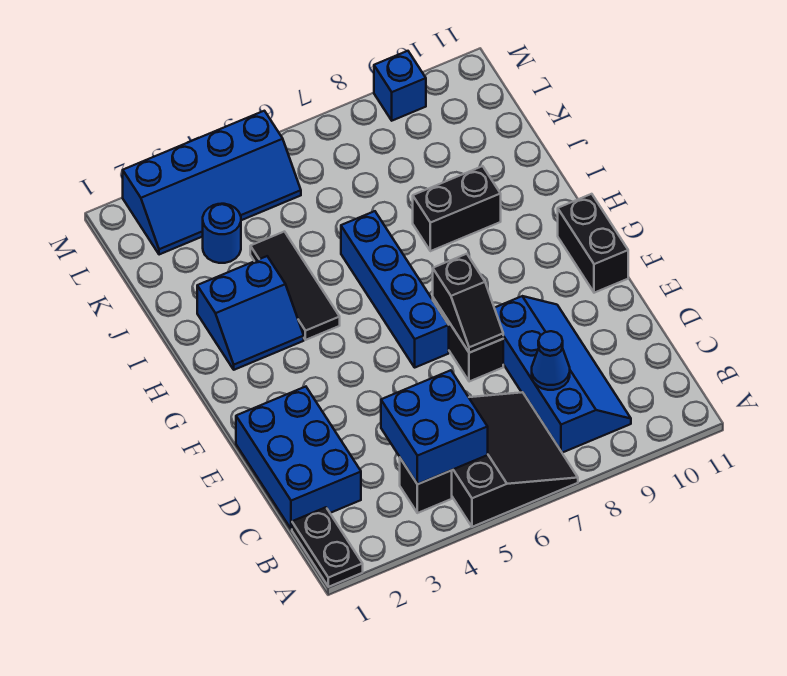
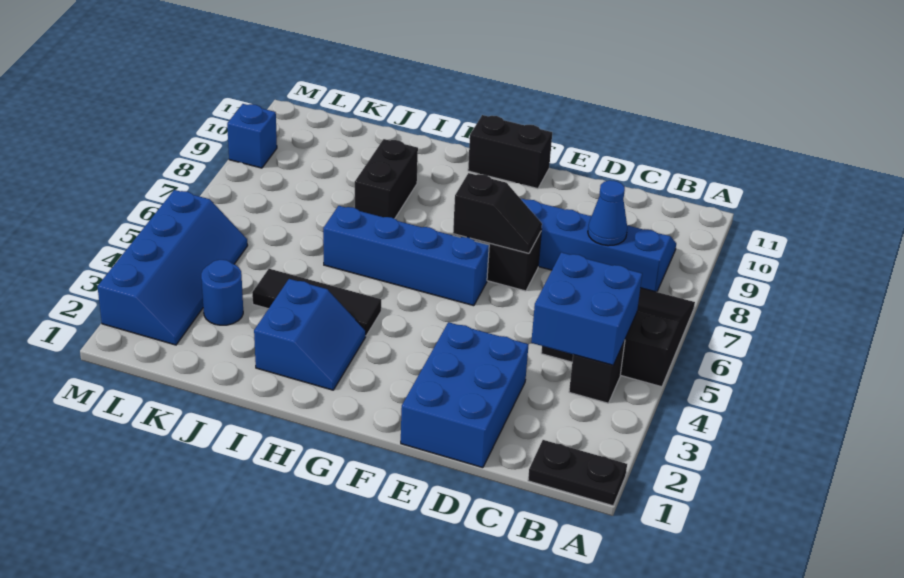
blue brick C1:E2 level 1 -> blue brick D1:E3 level 1

